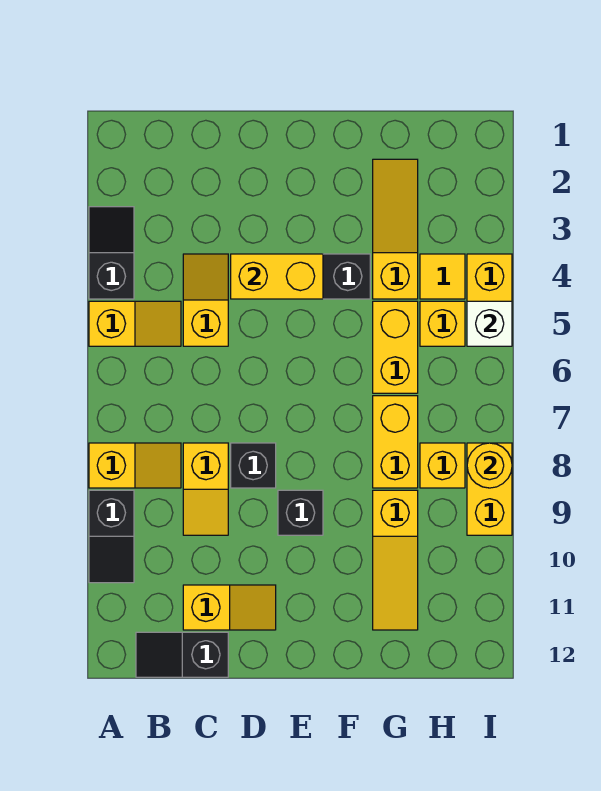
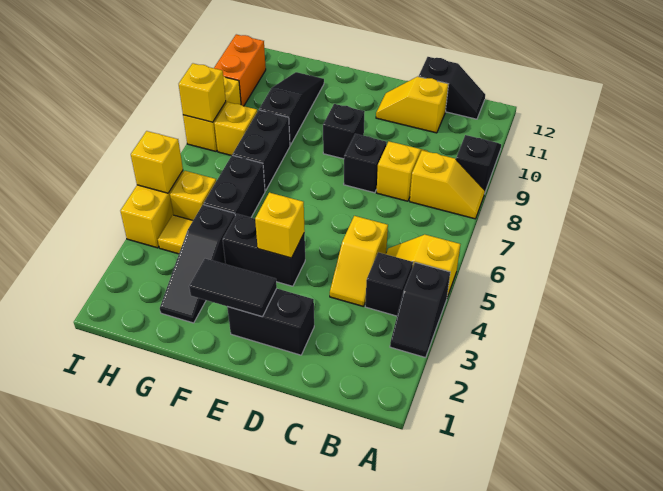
yellow slope A8:B8 level 1 top A -> yellow slope A8:B8 level 1 top B
none -> black brick B4 level 1
none -> black brick D2:E2 level 1
yellow brick D4:E4 level 2 -> yellow brick E4 level 2
none -> black tile E2:F2 level 2
yellow slope G2:G4 level 1 top 4 -> black slope G2:G4 level 1 top 4
yellow brick G5:G6 level 1 -> black brick G5:G6 level 1
yellow brick G7:G8 level 1 -> black brick G7:G8 level 1
yellow slope G9:G11 level 1 top 9 -> black slope G9:G11 level 1 top 9
white brick I5 level 2 -> yellow brick I5 level 2
yellow round brick I8 level 2 -> yellow brick I8 level 2
none -> orange brick I10:I11 level 1

